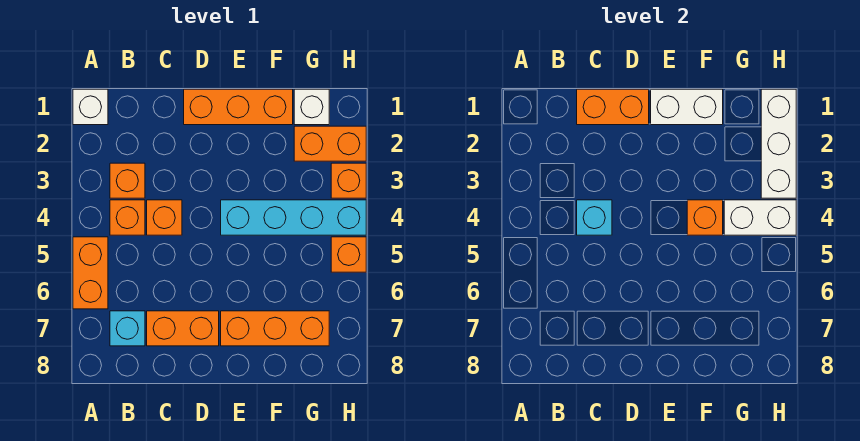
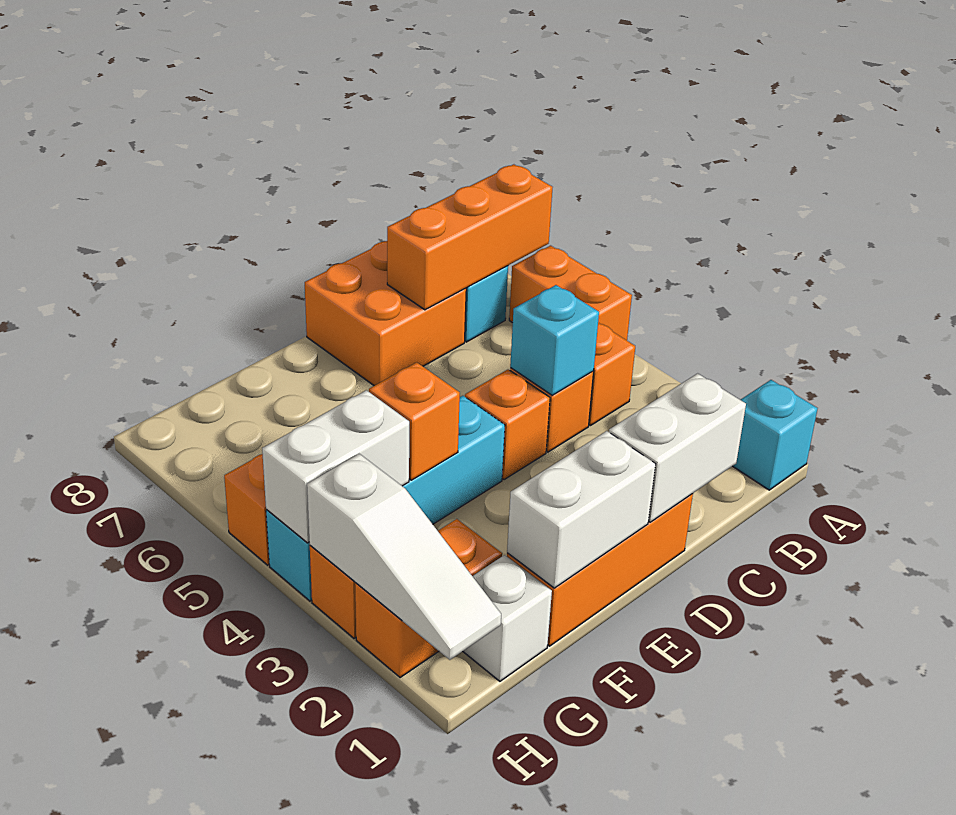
white brick A1 level 1 -> cyan brick A1 level 1
orange brick B3 level 1 -> orange brick D4 level 1
orange brick C1:D1 level 2 -> white brick C1:D1 level 2
orange brick C7:D7 level 1 -> orange brick C7:D8 level 1
orange brick E7:G7 level 1 -> orange brick A7:C7 level 2
white brick H1:H3 level 2 -> white slope H1:H3 level 2 top 3

